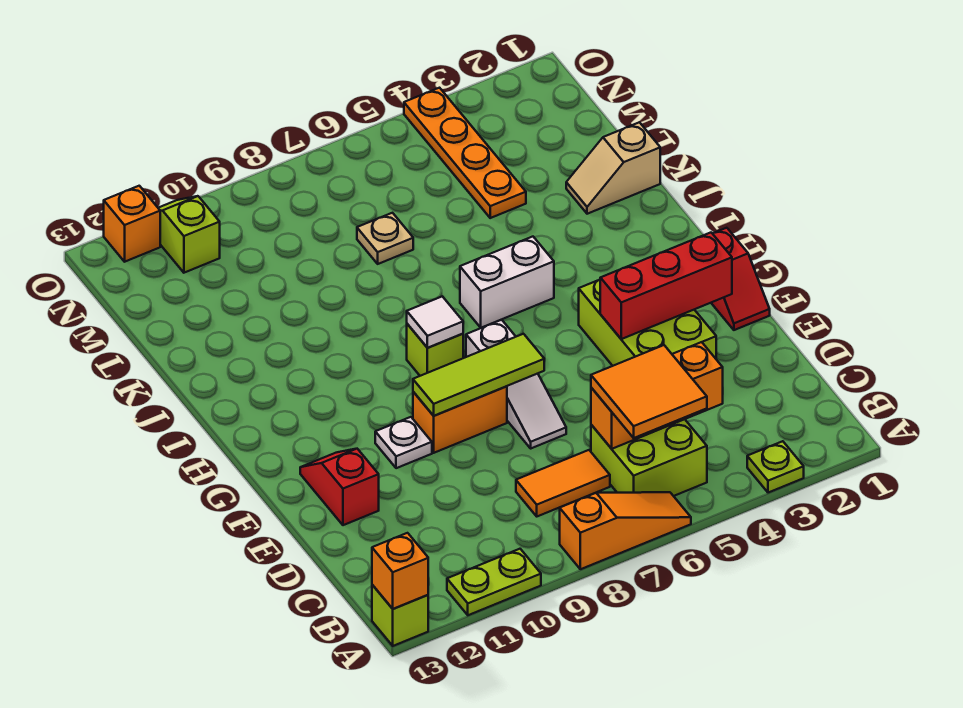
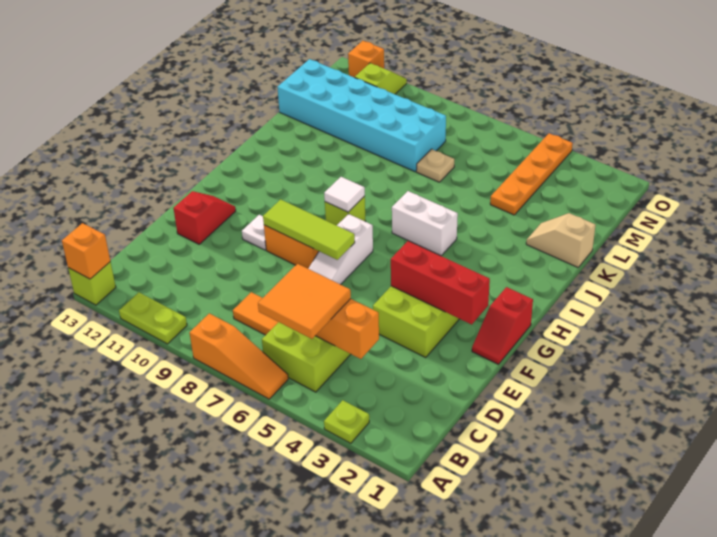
none -> cyan brick L8:M13 level 1

